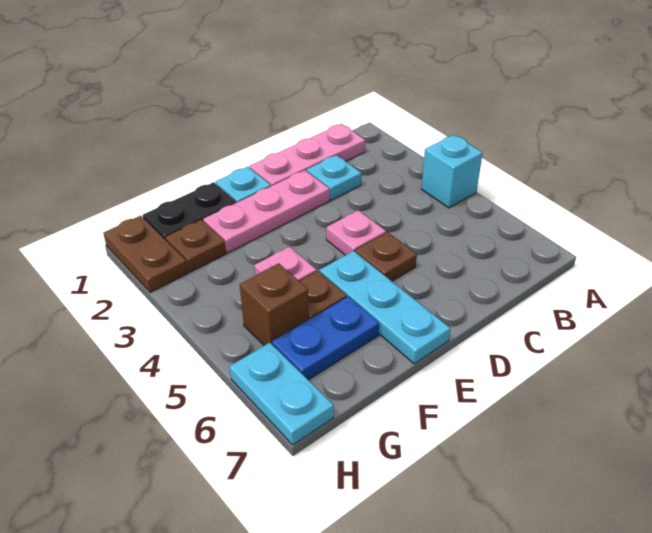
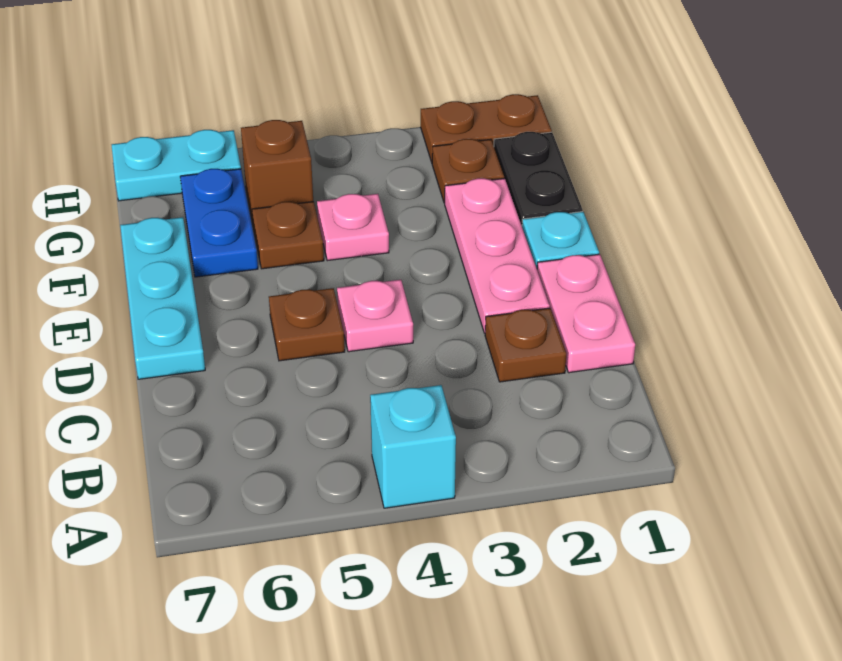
pink plate B1:D1 level 1 -> pink plate C1:D1 level 1
cyan plate C2 level 1 -> brown plate C2 level 1
cyan plate E5:E7 level 1 -> cyan plate D7:F7 level 1

